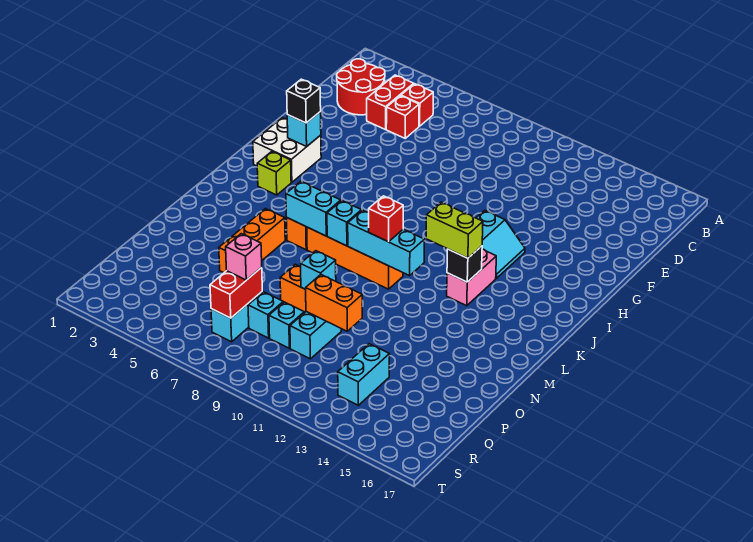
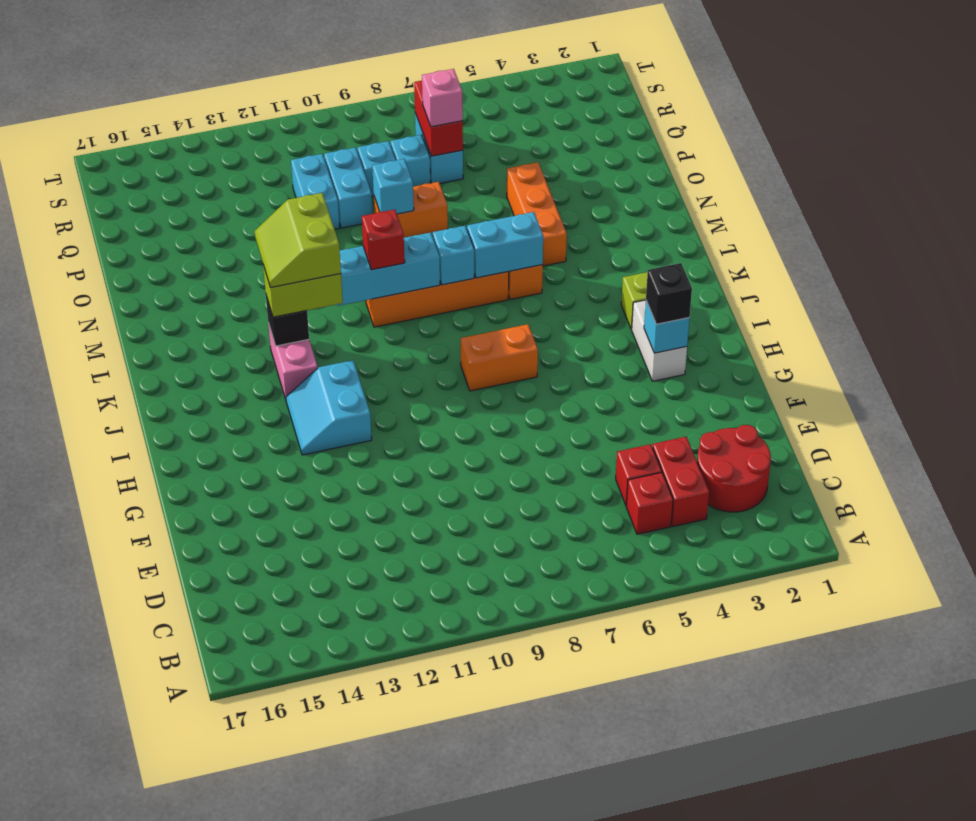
white brick H2:I3 level 1 -> white brick H3:I3 level 1
none -> lime slope K12:L13 level 4 top 12
orange brick P10:P11 level 2 -> orange brick I7:I8 level 1
cyan brick Q13:R13 level 1 -> cyan brick P11:Q11 level 1

